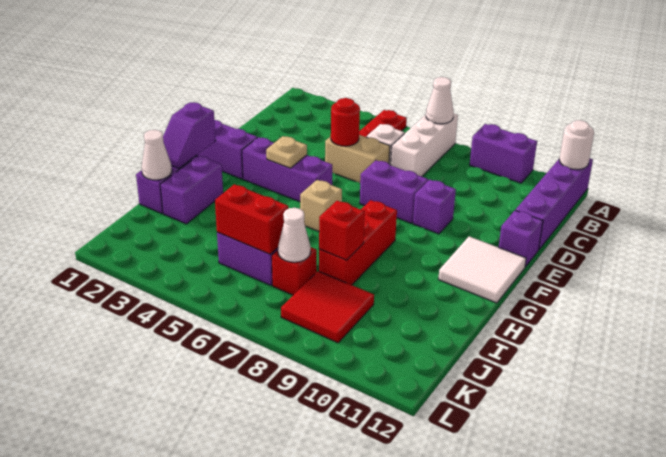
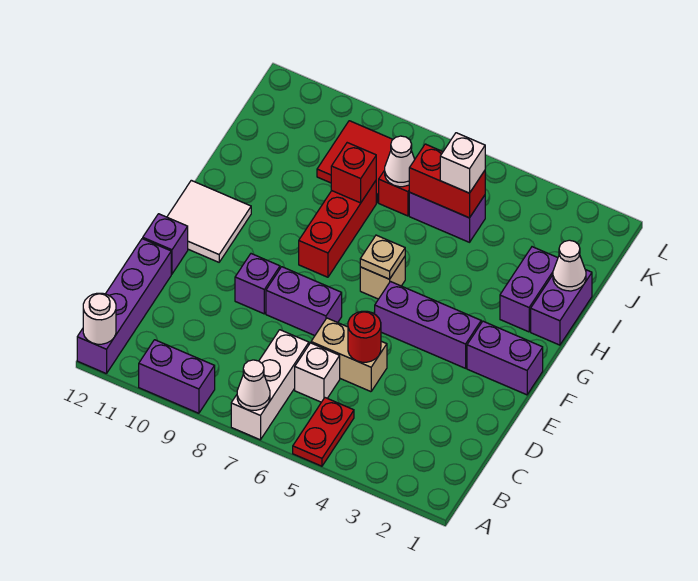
tan plate F4 level 2 -> tan plate G6 level 2
purple slope G1:H1 level 2 top G -> none
none -> white brick J5 level 3

